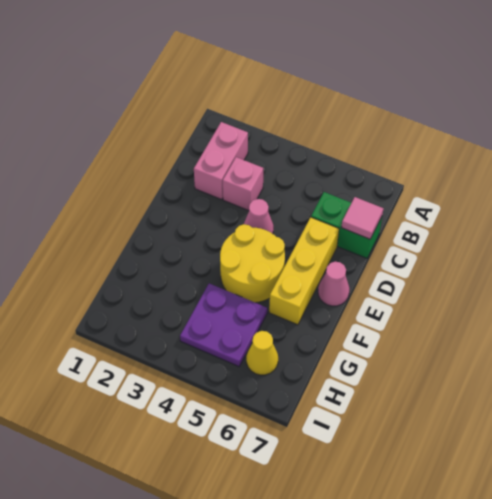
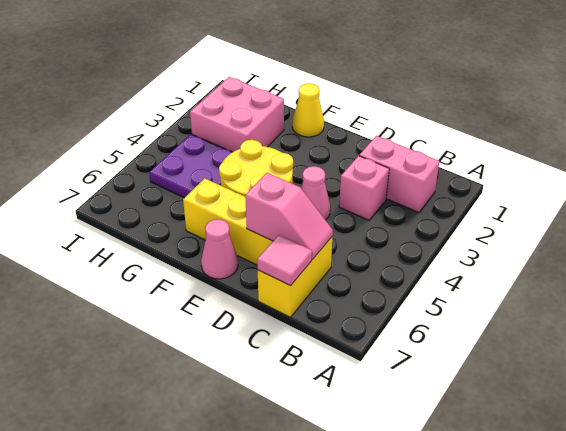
green brick C6:C7 level 1 -> yellow brick C6:C7 level 1
none -> pink slope C6:D6 level 2 top D
none -> pink brick G2:H3 level 1
yellow cone H6 level 1 -> yellow cone F1 level 1

